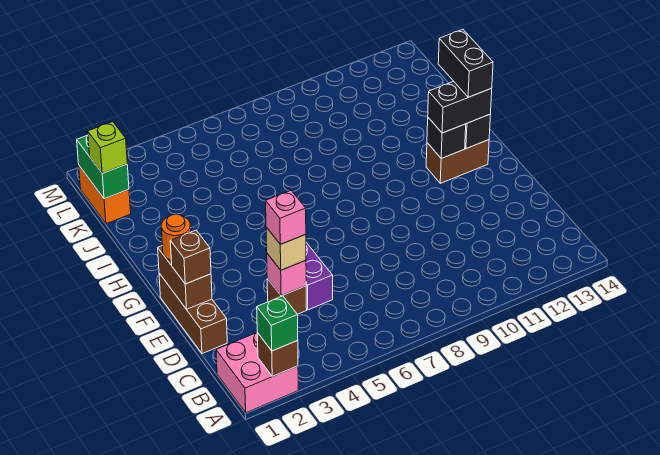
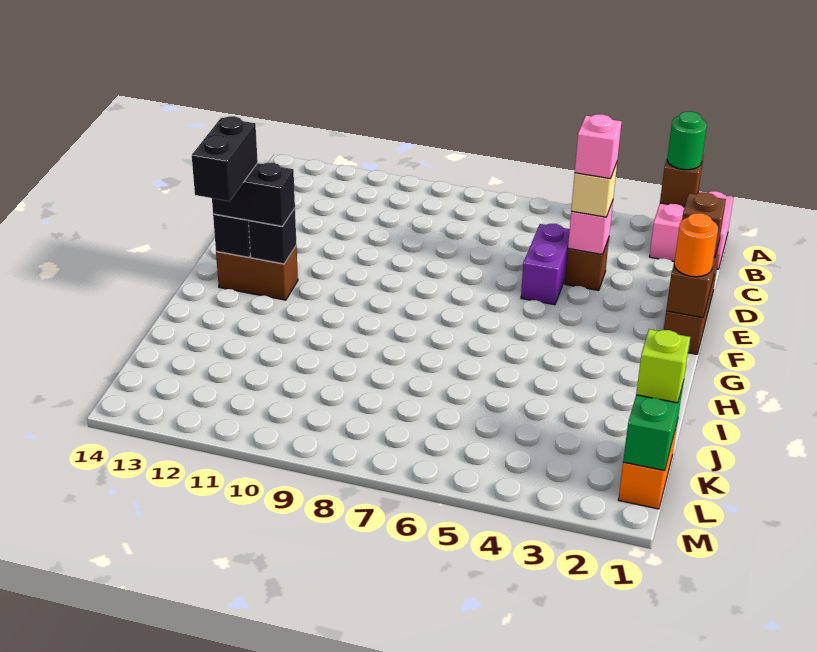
green brick A2 level 3 -> green round brick A2 level 3

